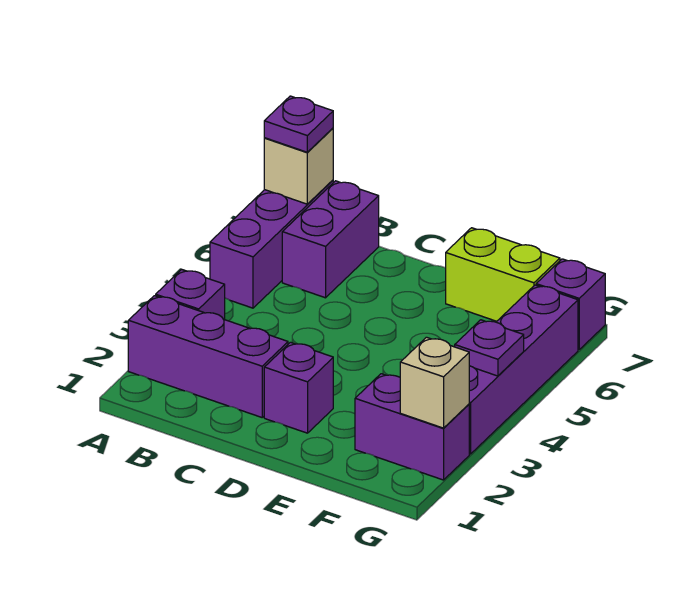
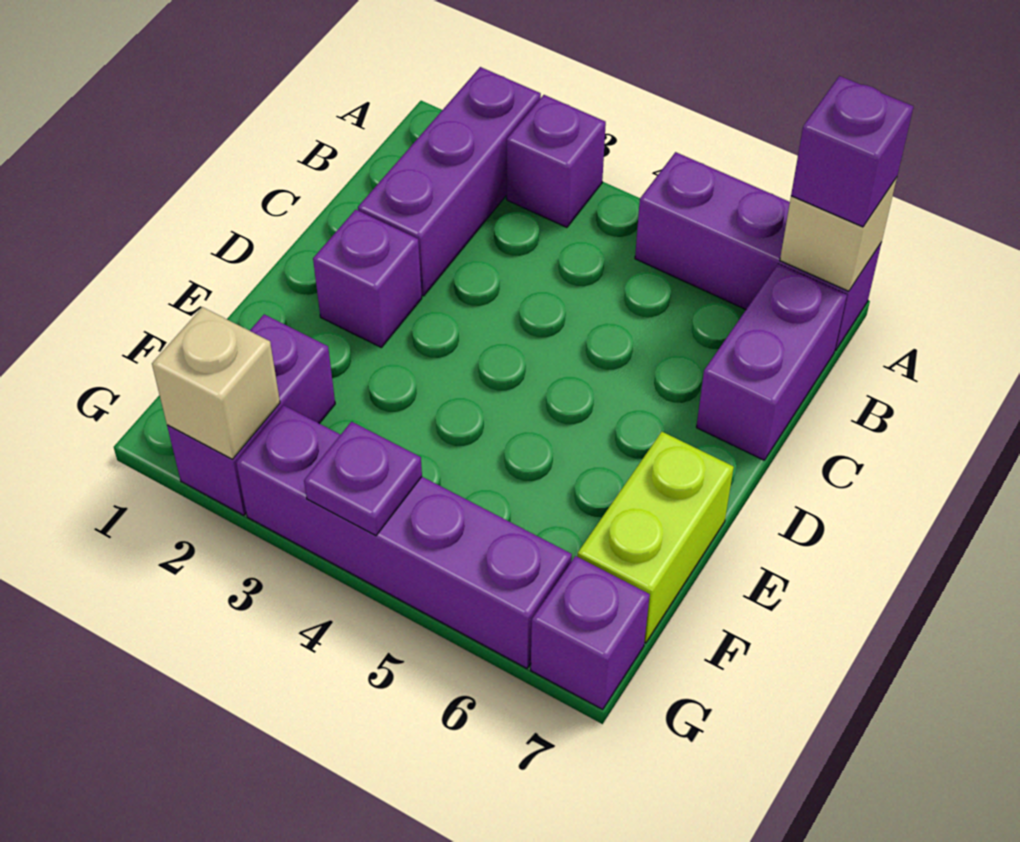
purple plate A7 level 3 -> purple brick A7 level 3
purple brick B6:B7 level 1 -> purple brick B7:C7 level 1

